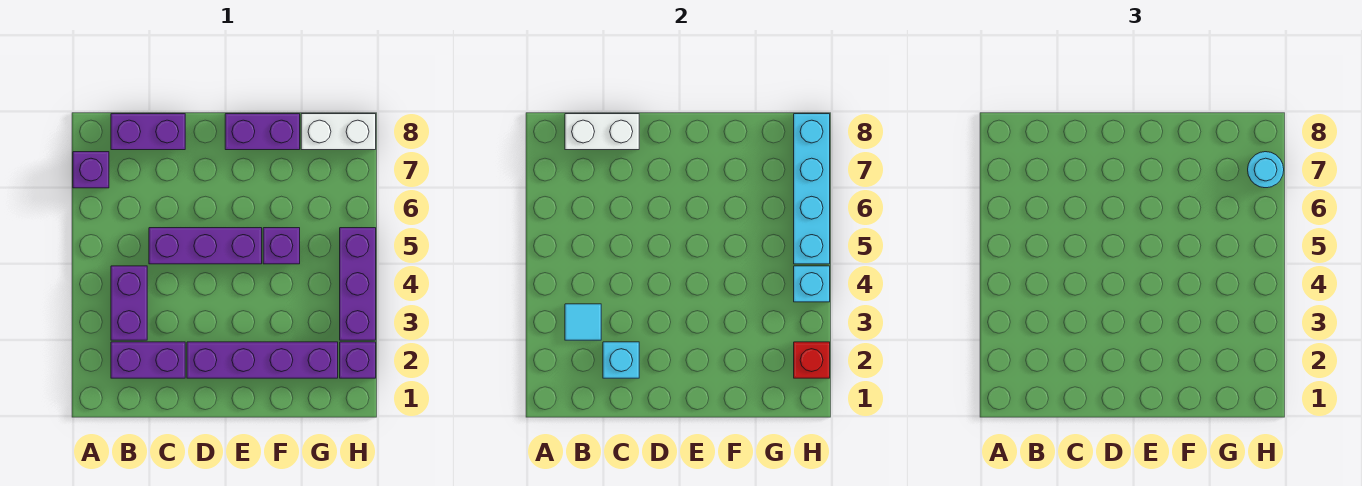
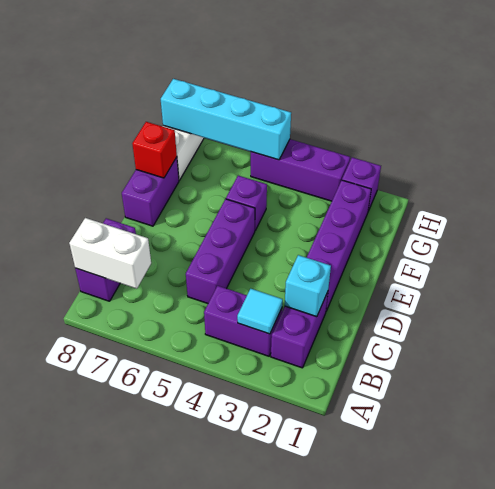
purple brick A7 level 1 -> none
white brick B8:C8 level 2 -> white brick B7:B8 level 2
red brick H2 level 2 -> red brick F8 level 2
cyan brick H4 level 2 -> none
cyan round brick H7 level 3 -> none

